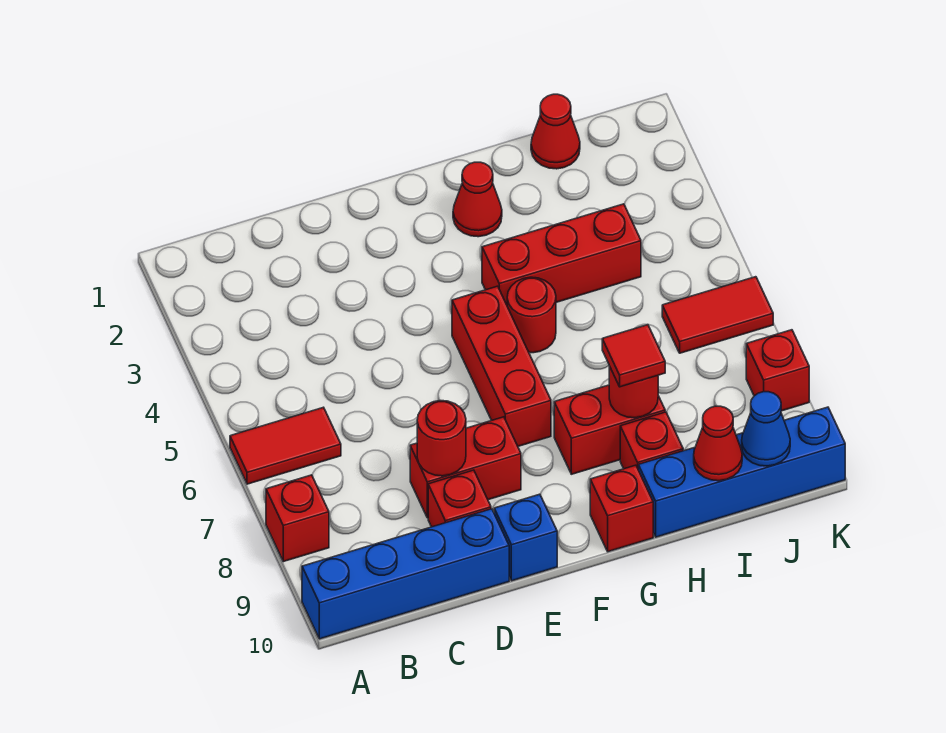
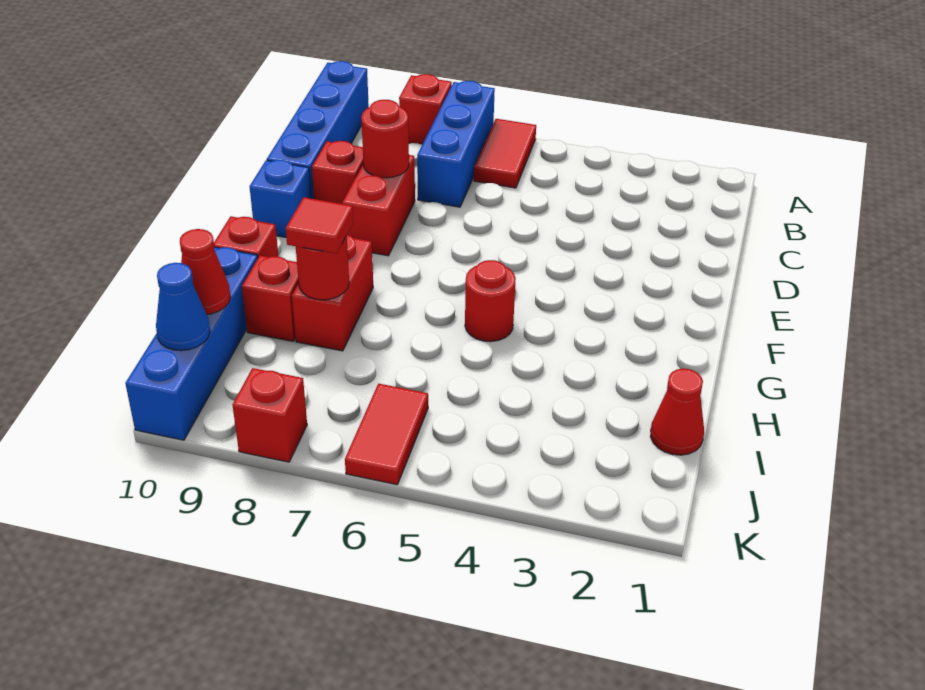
none -> blue brick A7:C7 level 1
red brick F5:F7 level 1 -> none
red cone G2 level 1 -> none
red brick G4:I4 level 1 -> none

